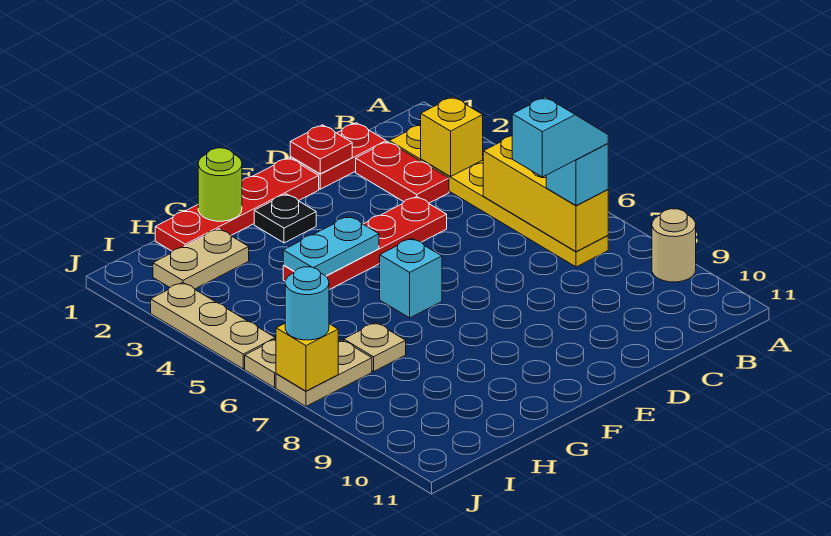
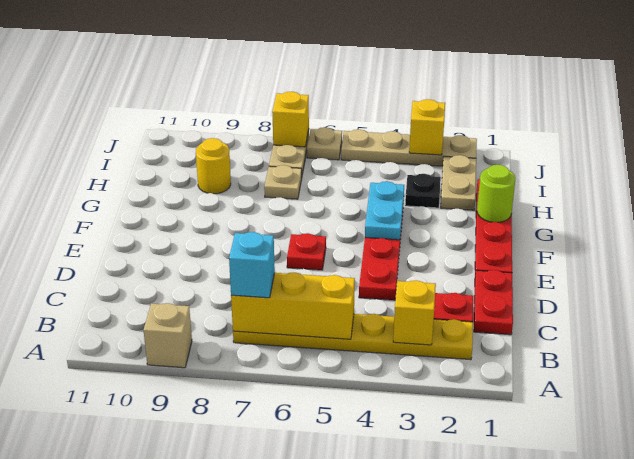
tan round brick A9 level 1 -> tan brick A9 level 1
cyan slope B7:C7 level 4 top C -> none
red plate D1 level 2 -> red plate E6 level 1
black plate F2 level 1 -> black plate H3 level 1
cyan brick F6 level 1 -> none
none -> yellow round brick H9 level 1
tan plate J3:J5 level 1 -> tan plate J2:J5 level 1
none -> yellow brick J3 level 2
cyan round brick J7 level 3 -> none

